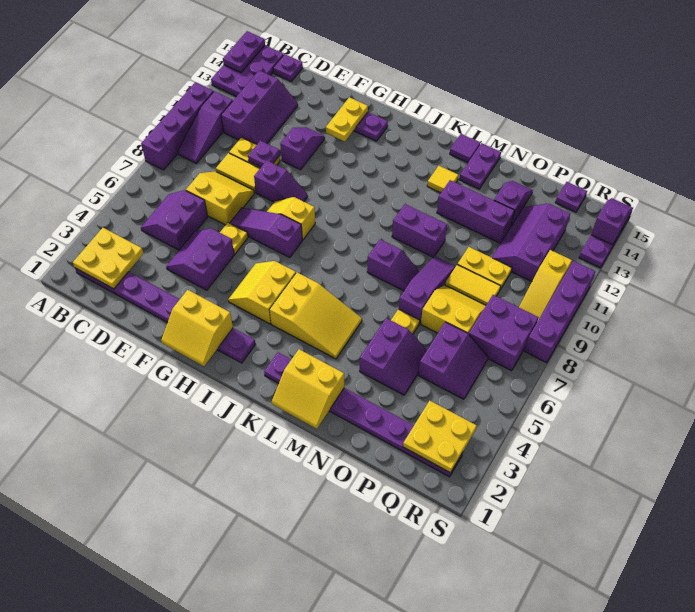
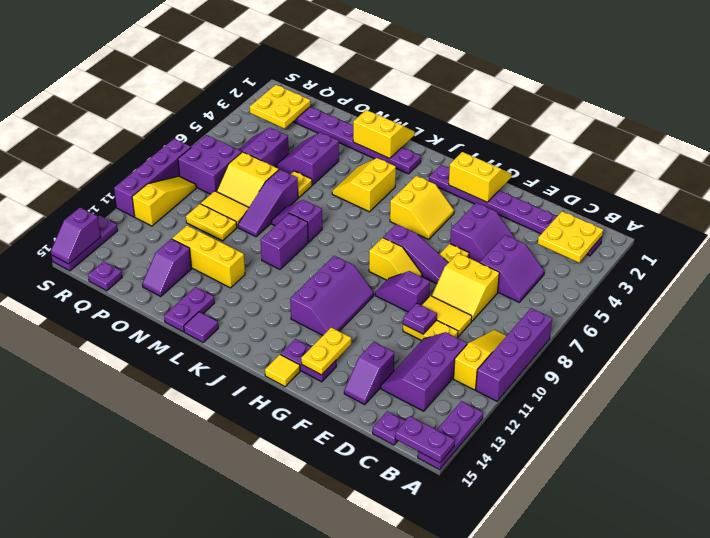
purple plate A13:B15 level 1 -> purple plate A13:A15 level 1
purple plate A14:A15 level 2 -> purple plate A15:B15 level 2
purple slope B9:B11 level 1 top 11 -> yellow slope B9:B11 level 1 top 11
purple slope F11:F12 level 1 top 11 -> purple slope E13:E14 level 1 top 13
yellow slope J4:L5 level 1 top J -> yellow slope K4:L5 level 1 top K
purple brick L10:M10 level 1 -> purple brick L9:L10 level 1
yellow tile L13 level 1 -> yellow tile H15 level 1
purple brick M12:O12 level 1 -> yellow brick M12:O12 level 1
purple slope P11:Q13 level 1 top Q -> purple slope H10:I12 level 1 top I

